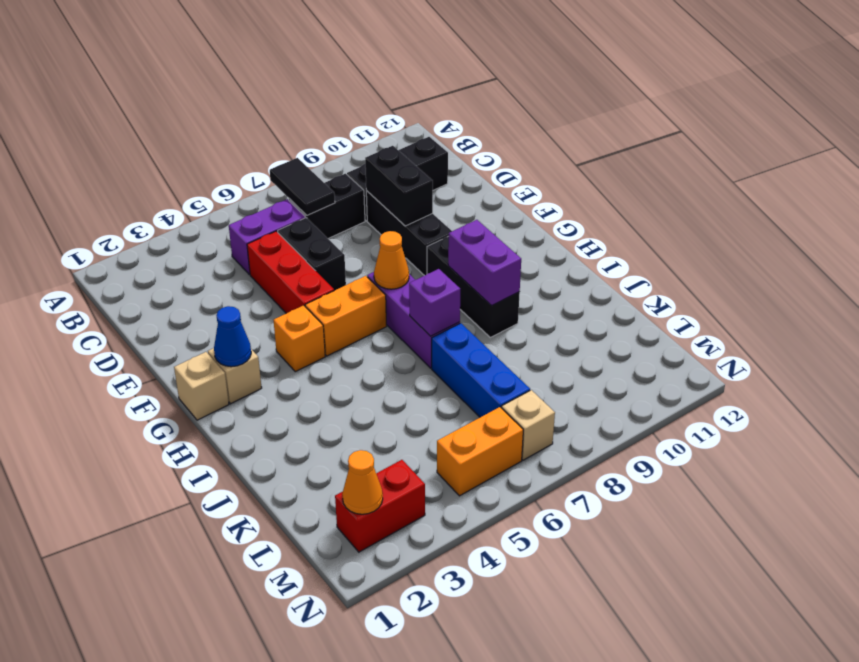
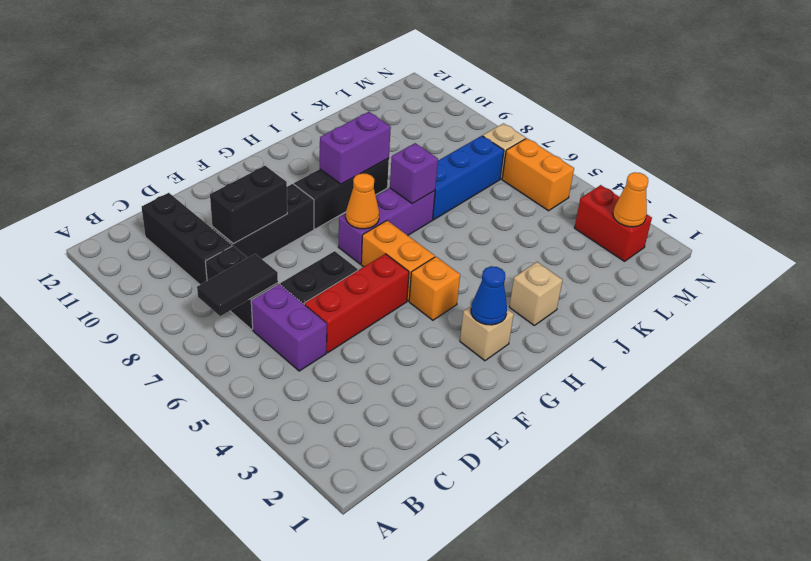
tan brick G1 level 1 -> tan brick I2 level 1

